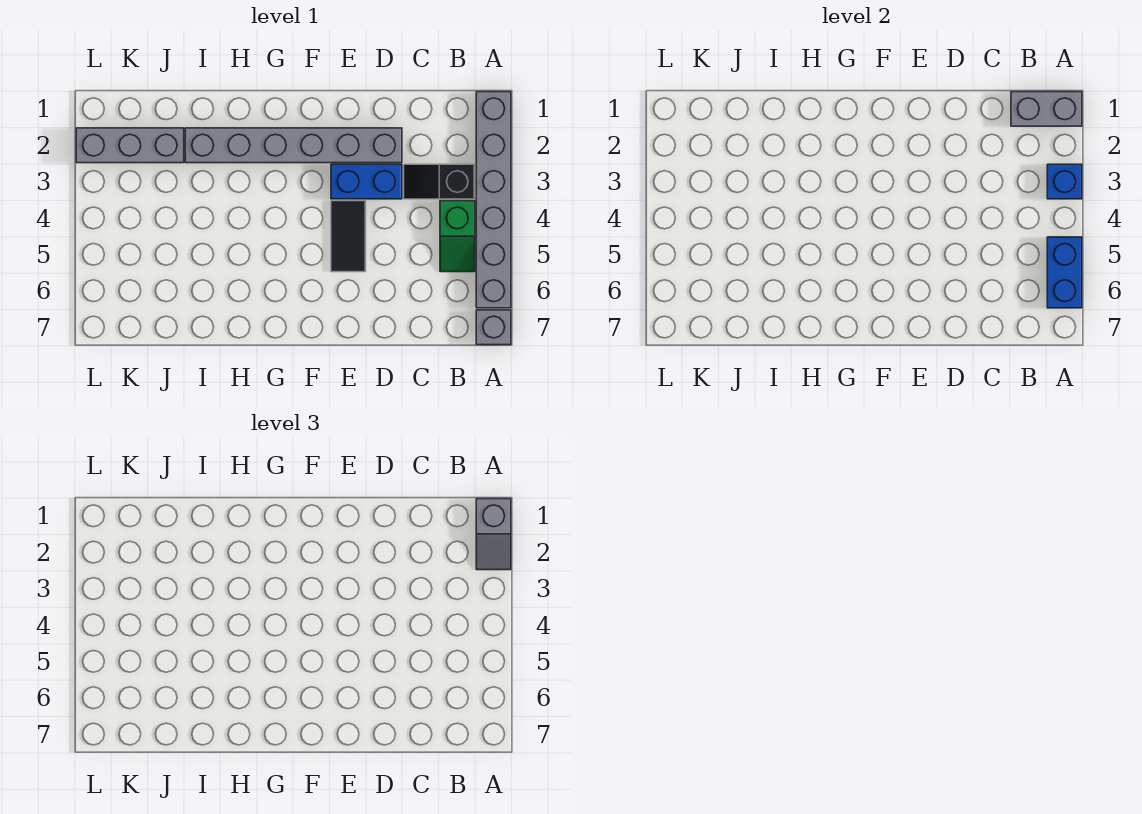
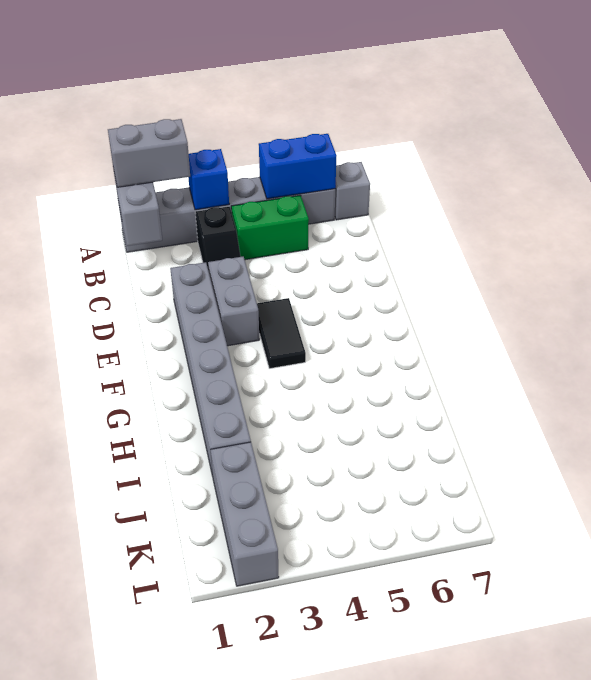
grey slope A1:A2 level 3 top 1 -> grey brick A1:A2 level 3
green slope B4:B5 level 1 top 4 -> green brick B4:B5 level 1
blue brick D3:E3 level 1 -> grey brick D3:E3 level 1
black tile E4:E5 level 1 -> black tile E4:F4 level 1

